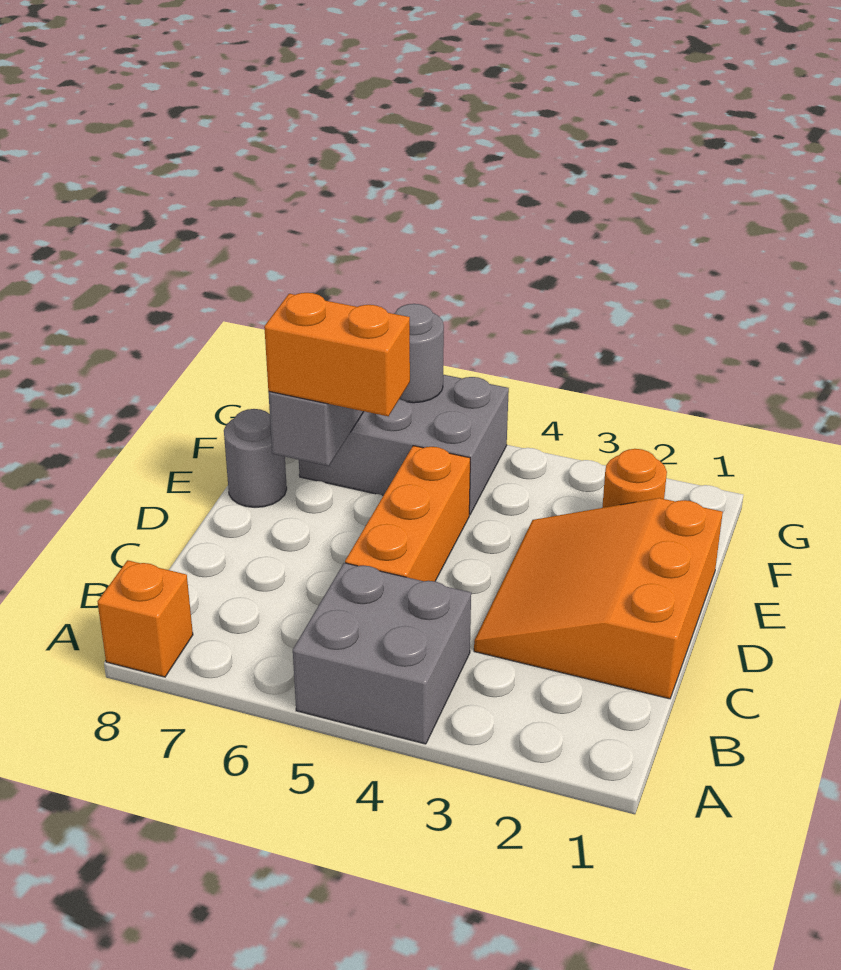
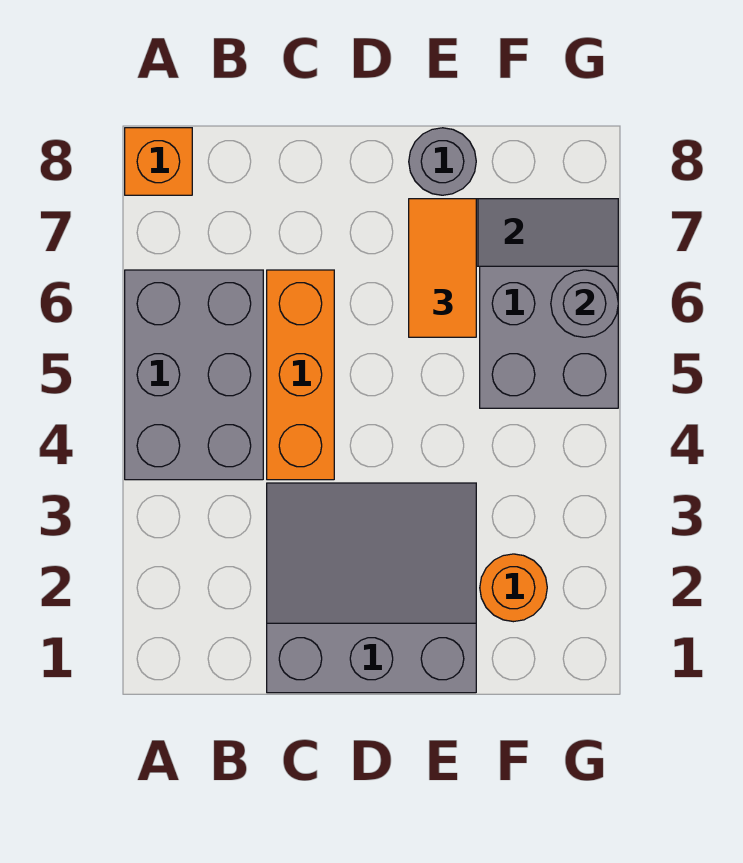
grey brick A4:B5 level 1 -> grey brick A4:B6 level 1
orange slope C1:E3 level 1 top 1 -> grey slope C1:E3 level 1 top 1
orange brick C5:E5 level 1 -> orange brick C4:C6 level 1
orange brick E6:E7 level 3 -> orange tile E6:E7 level 3

